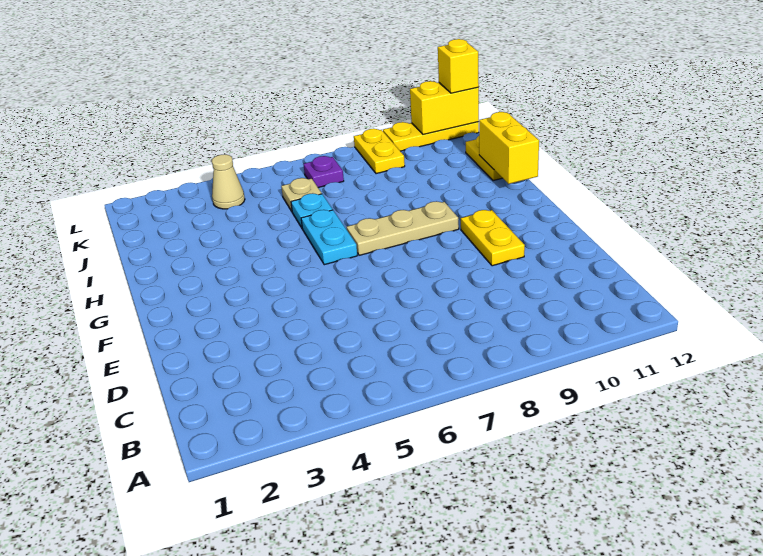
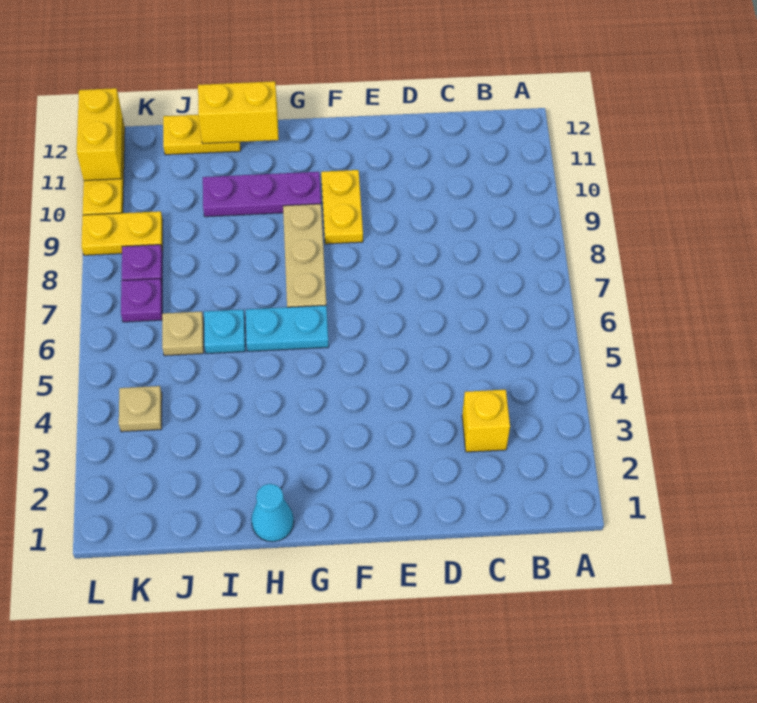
yellow plate E10:F10 level 1 -> yellow plate F9:F10 level 1
none -> purple plate G10:I10 level 1
none -> cyan cone H1 level 1
tan cone K4 level 1 -> tan plate K4 level 1
none -> purple plate K8 level 1
yellow brick L12 level 3 -> yellow brick C3 level 1

